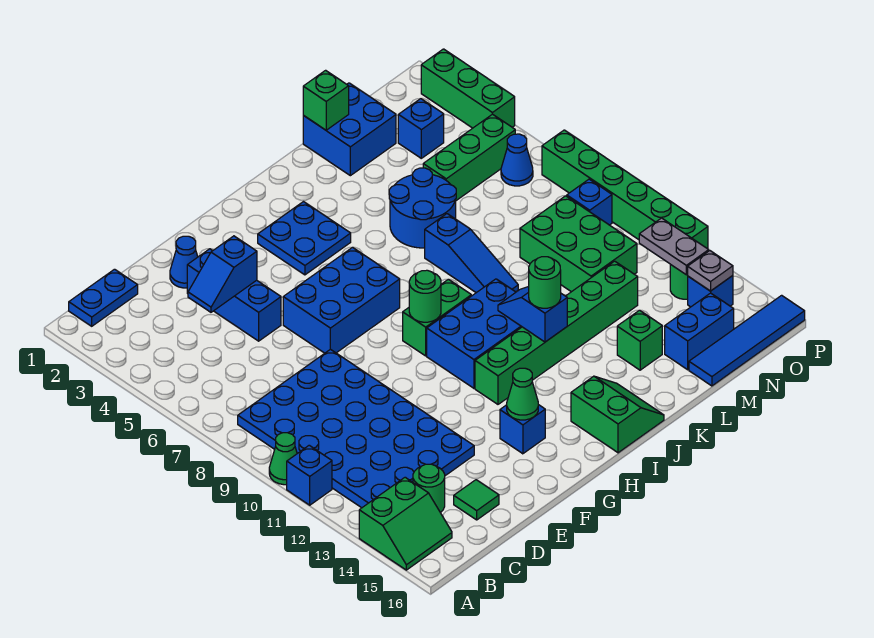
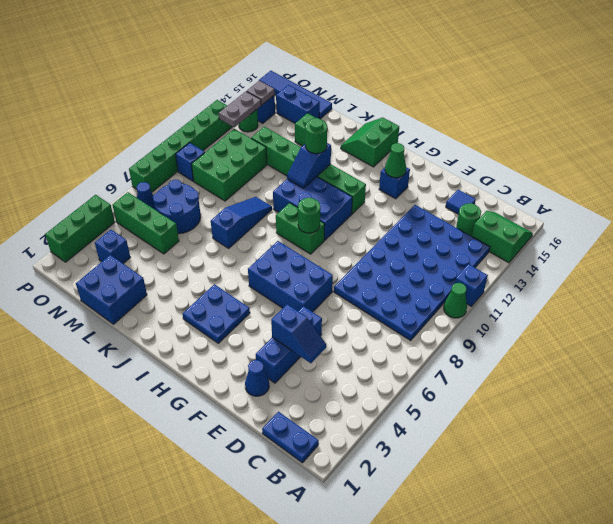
green tile D15 level 1 -> blue tile D15 level 1
blue round brick K5:L6 level 1 -> blue round brick M6:N7 level 1
green brick L1 level 2 -> none

